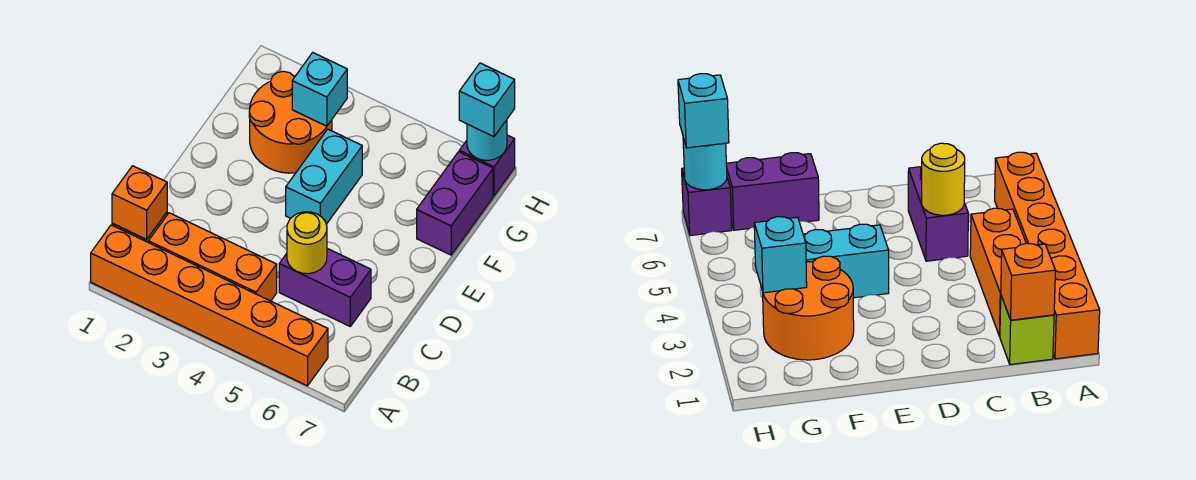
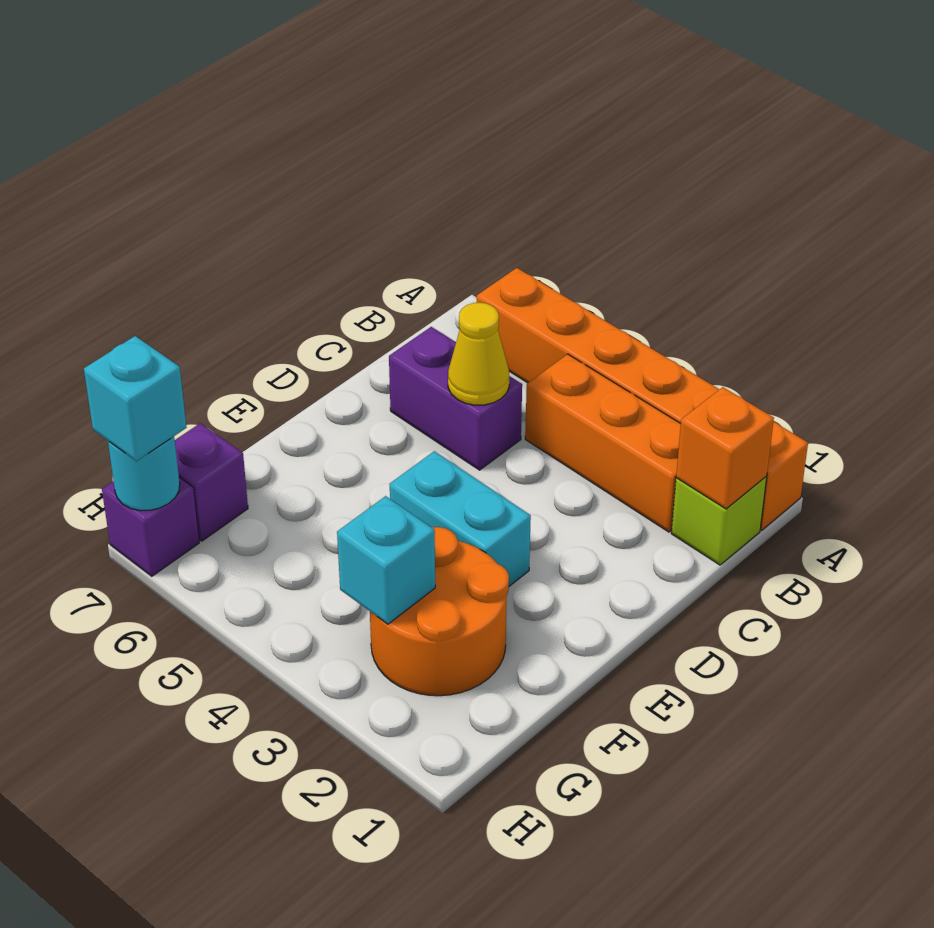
yellow round brick C5 level 2 -> yellow cone C5 level 2
cyan brick E4:F4 level 1 -> cyan brick E3:E4 level 1
purple brick F7:G7 level 1 -> purple brick G7 level 1

